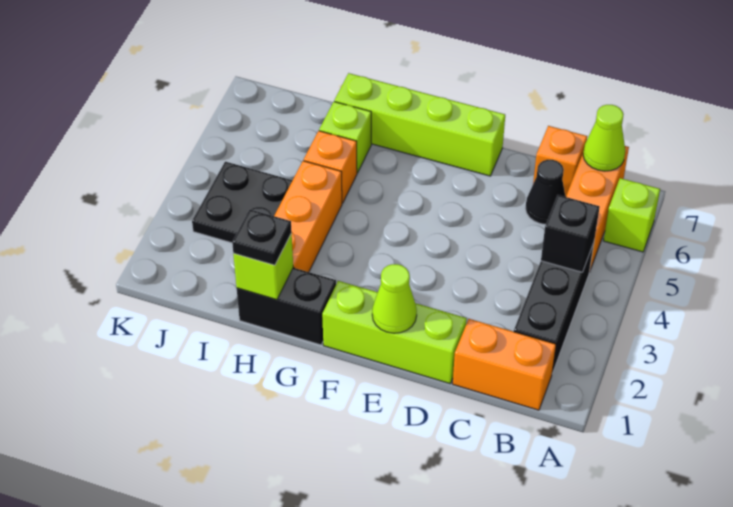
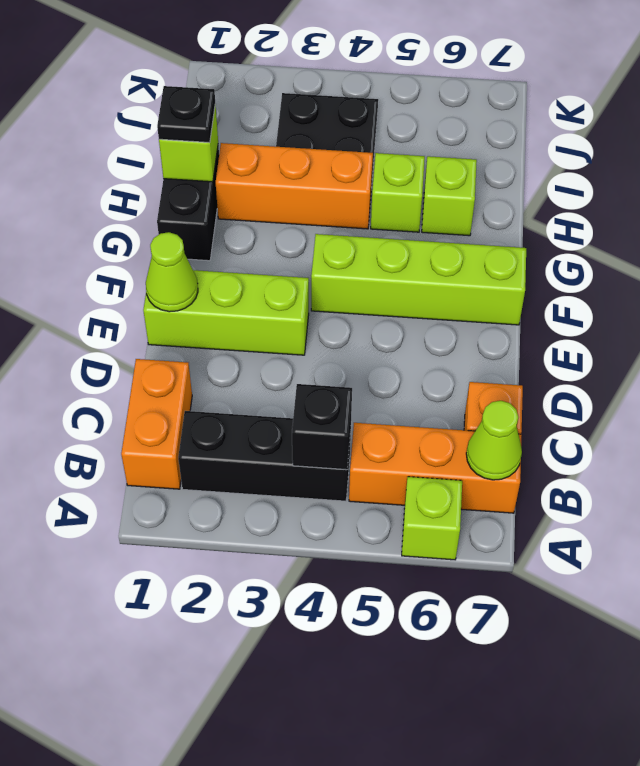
black cone C6 level 1 -> none
lime brick D1:F1 level 1 -> lime brick E1:E3 level 1
lime brick E7:H7 level 1 -> lime brick F4:F7 level 1
orange brick H5 level 1 -> lime brick H5 level 1

